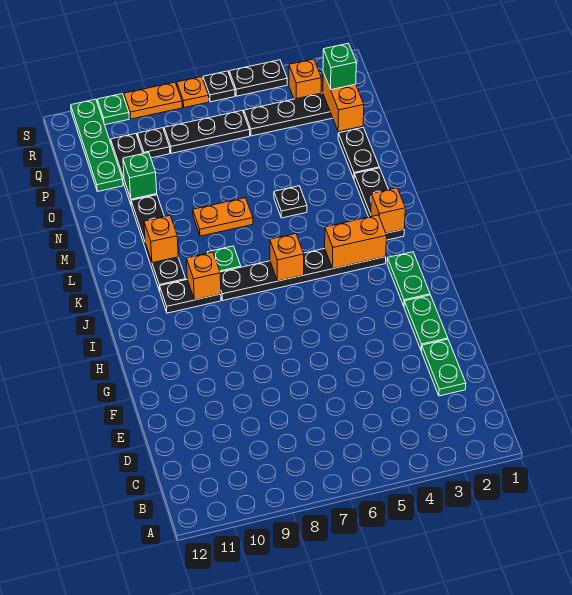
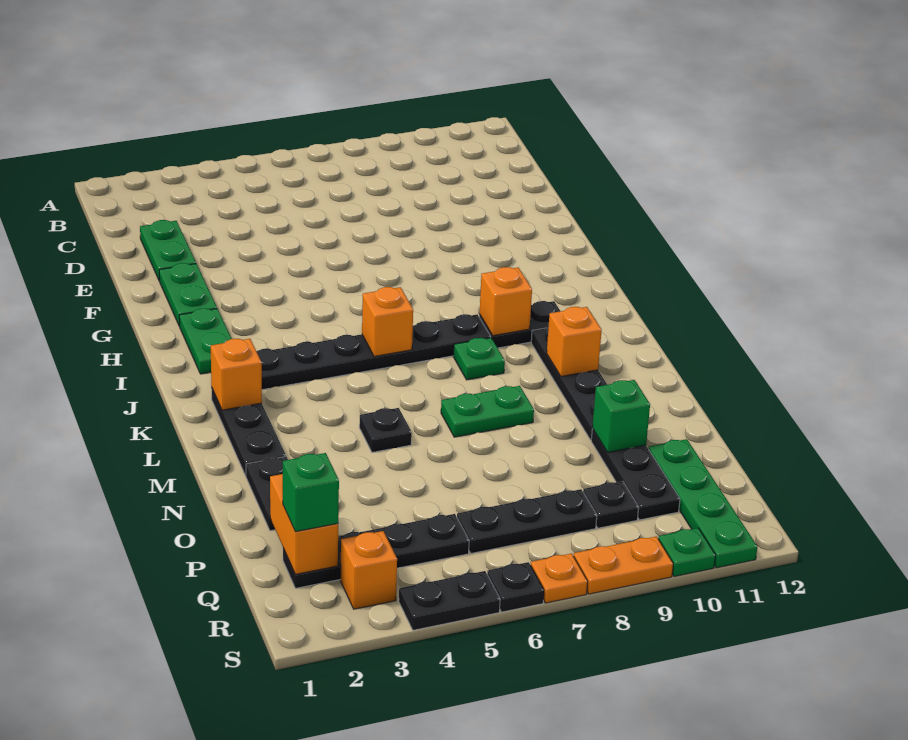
orange brick J3:J4 level 2 -> none
orange plate M7:M8 level 1 -> green plate M7:M8 level 1

